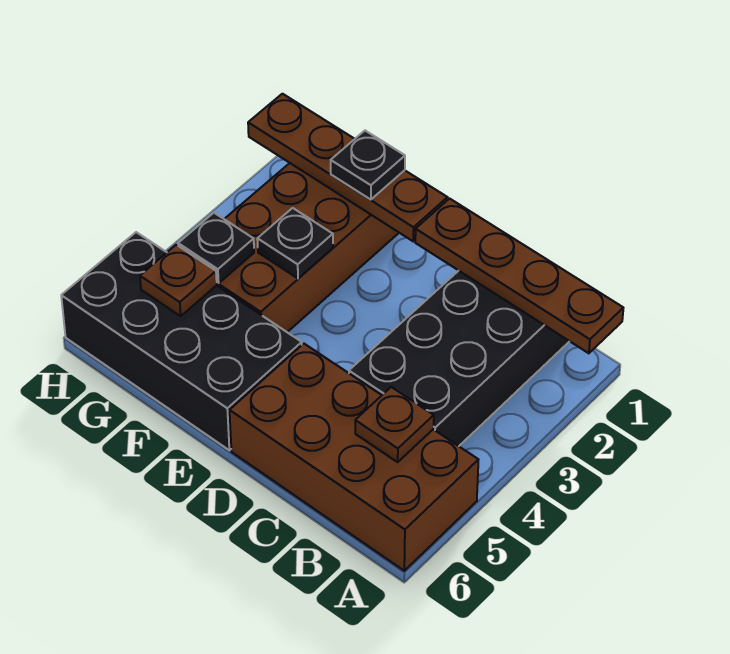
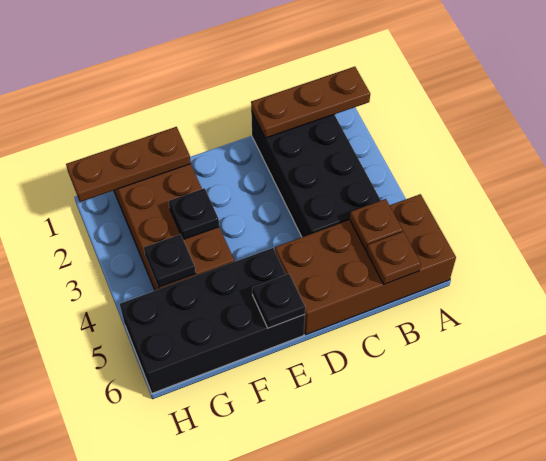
brown plate A1:D1 level 2 -> brown plate A1:C1 level 2
brown plate E1:H1 level 2 -> brown plate F1:H1 level 2
black plate F1 level 3 -> black plate E6 level 2
brown plate G5 level 2 -> brown plate B6 level 2

